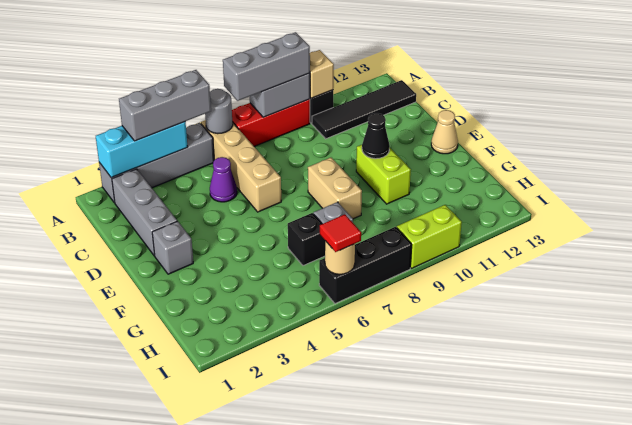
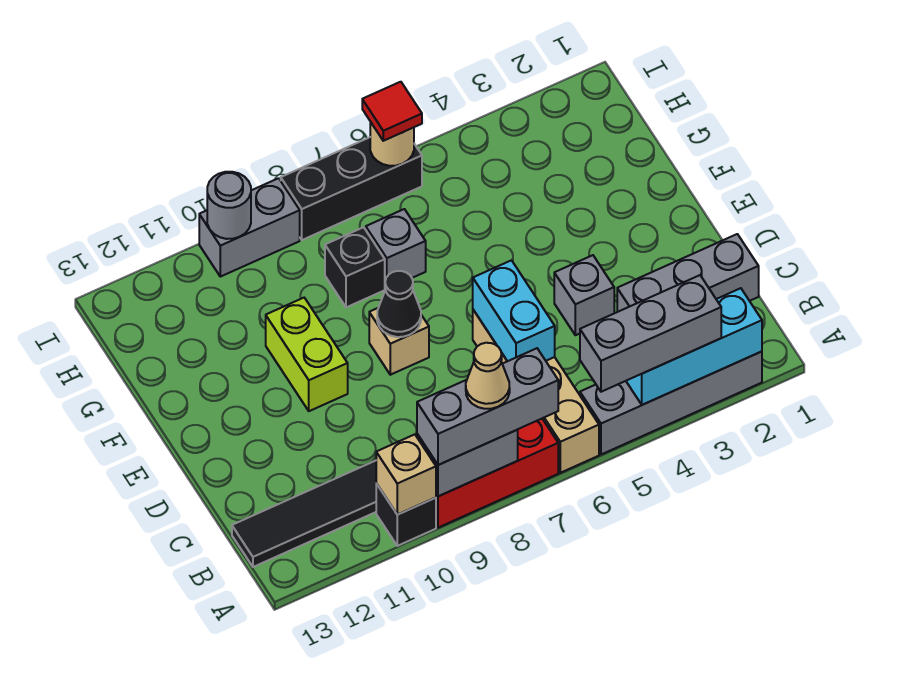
grey round brick A6 level 2 -> grey round brick I10 level 2
grey brick B2:D2 level 1 -> grey brick C1:C3 level 1
purple cone C5 level 1 -> none
none -> cyan brick C6:D6 level 2
grey brick E2 level 1 -> grey brick D4 level 1
tan brick E8:F8 level 1 -> tan brick E8 level 1
black cone E10 level 2 -> black cone E8 level 2
tan cone E13 level 1 -> tan cone A8 level 4
black brick G6 level 1 -> black brick G8 level 1
lime brick I9:I10 level 1 -> grey brick I9:I10 level 1

